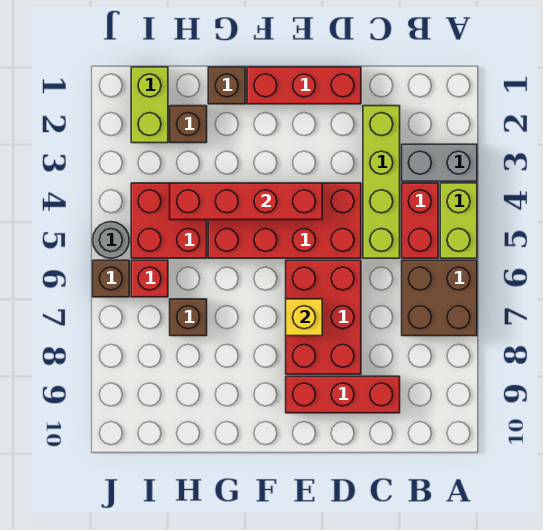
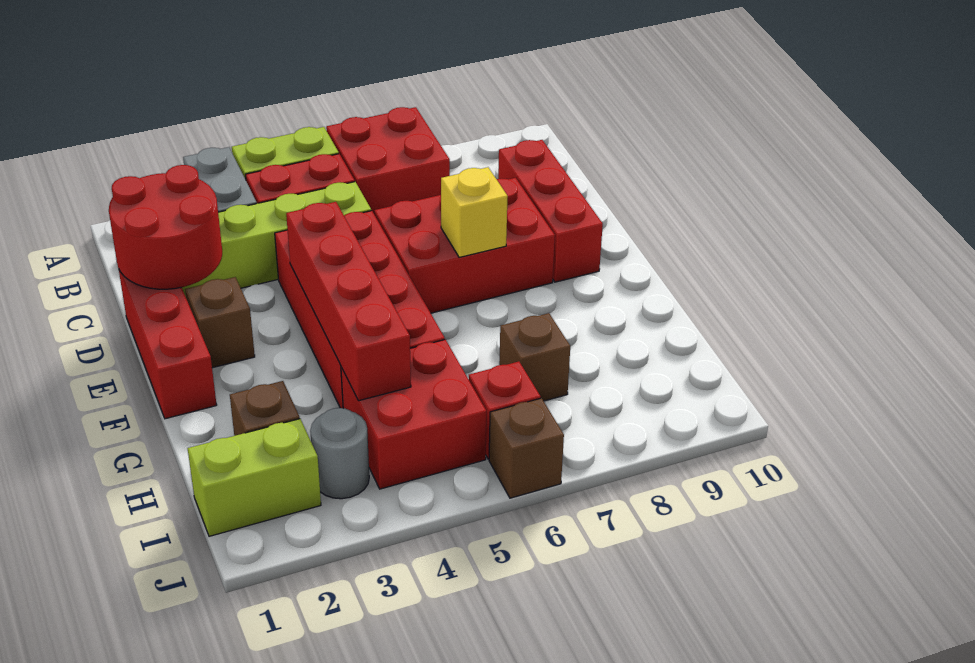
brown brick A6:B7 level 1 -> red brick A6:B7 level 1
none -> red round brick C1:D2 level 2
brown brick G1 level 1 -> brown brick E2 level 1
grey round brick J5 level 1 -> grey round brick I3 level 1

